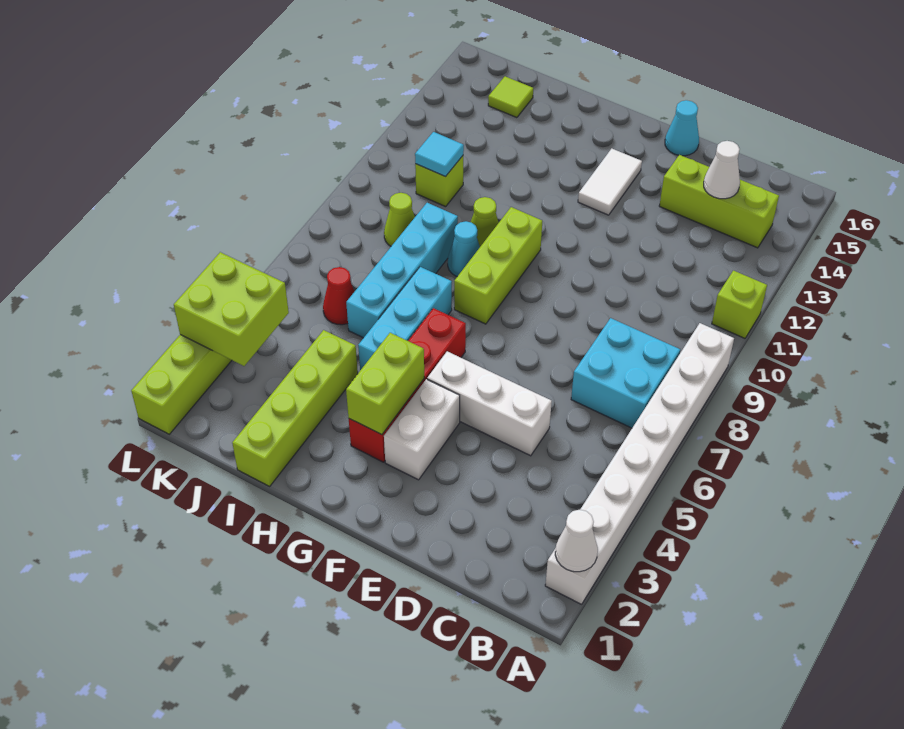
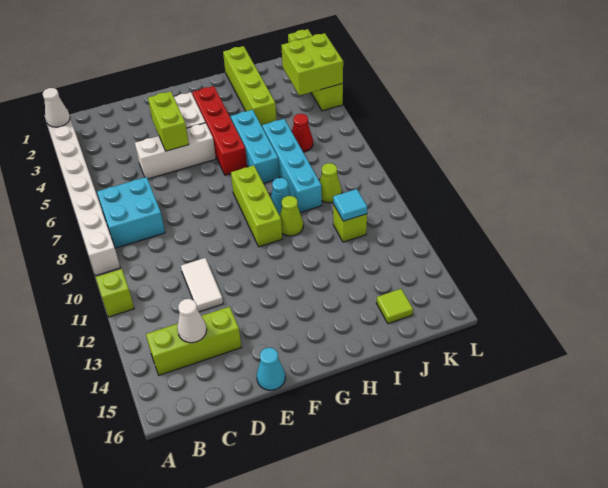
white tile F13:F14 level 1 -> white tile D11:D12 level 1
lime brick G3:G4 level 2 -> lime brick E4:E5 level 2

